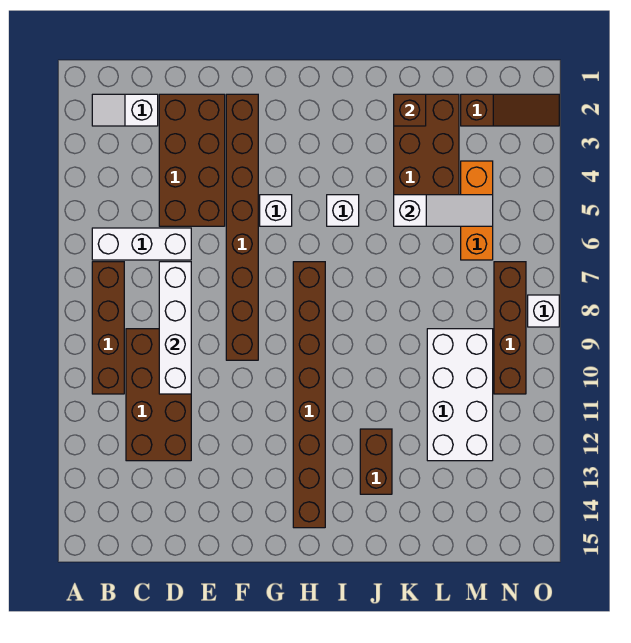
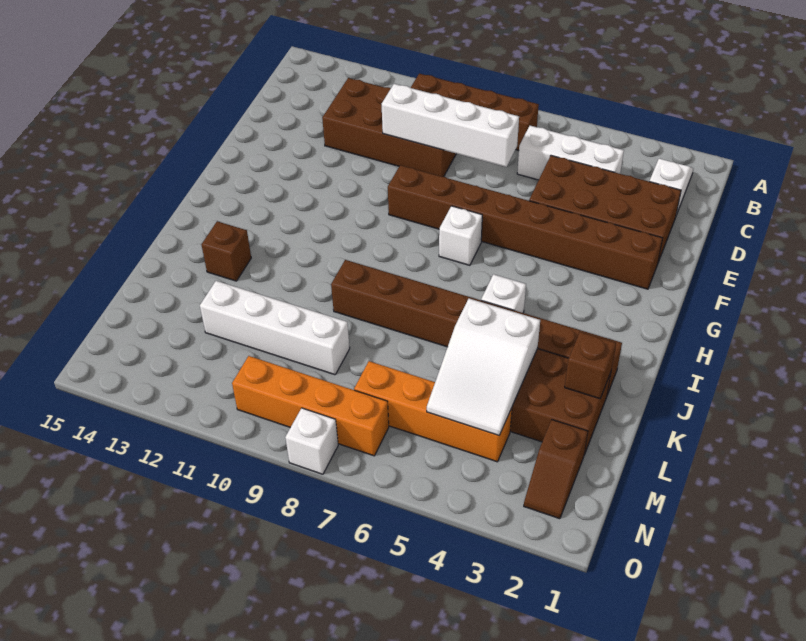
white brick B6:D6 level 1 -> white brick C4:C6 level 1
white brick G5 level 1 -> white brick G7 level 1
brown brick H7:H14 level 1 -> brown brick J2:J9 level 1
brown brick J12:J13 level 1 -> brown brick J13 level 1
white slope K5:M5 level 2 top K -> white slope K4:M5 level 2 top K
white brick L9:M12 level 1 -> white brick L9:L12 level 1
brown slope M2:O2 level 1 top M -> brown slope M2:N2 level 1 top M
orange brick M4:M6 level 1 -> orange brick M4:M7 level 1
brown brick N7:N10 level 1 -> orange brick N7:N10 level 1

